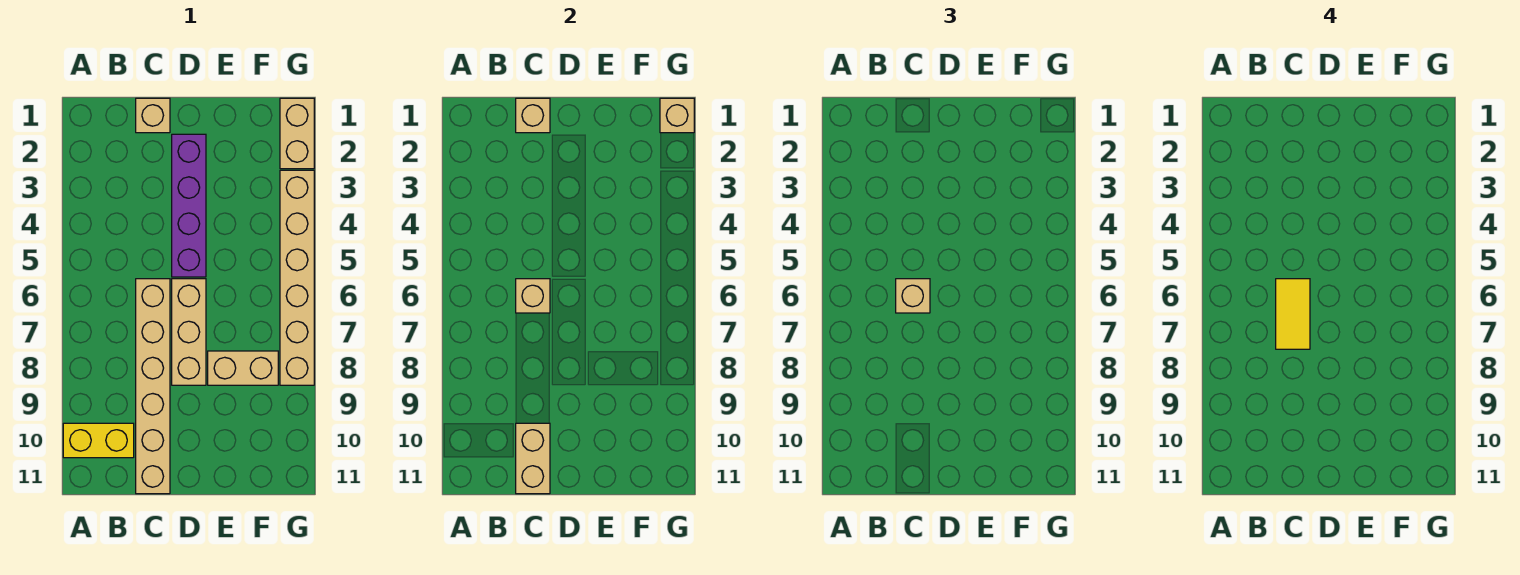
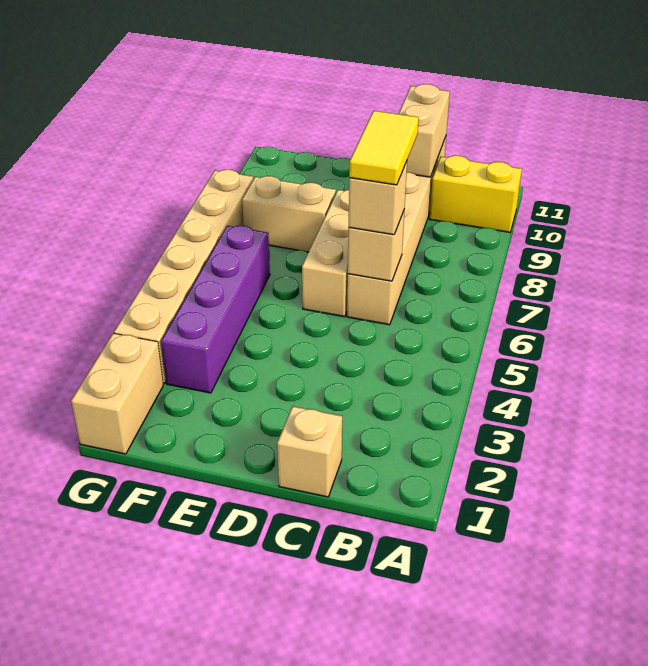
tan brick C1 level 2 -> none
purple brick D2:D5 level 1 -> purple brick F3:F6 level 1
tan brick G1 level 2 -> none

